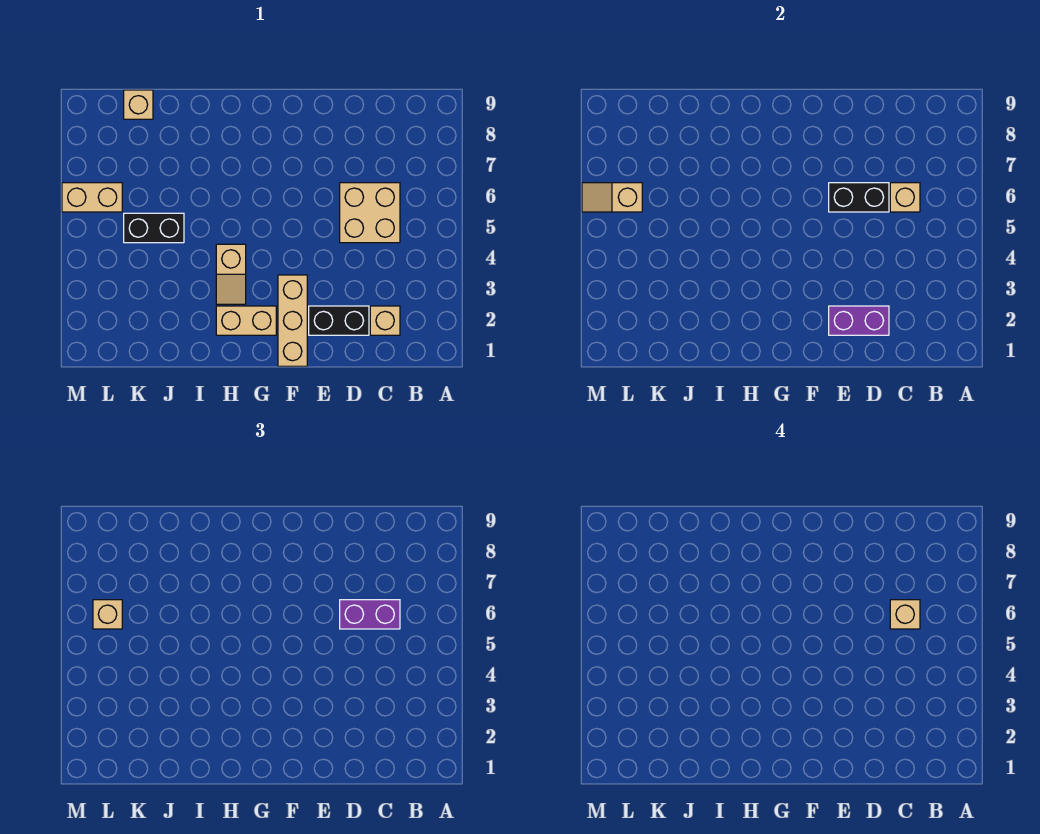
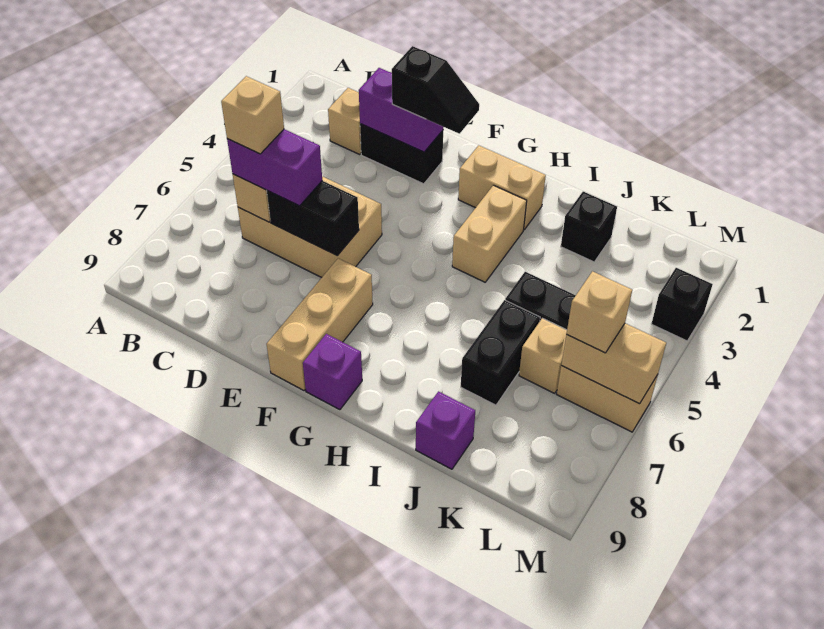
tan brick C5:D6 level 1 -> tan brick C5:E6 level 1
none -> black slope E2:F2 level 3 top E
tan brick F1:F3 level 1 -> tan brick F7:F9 level 1
none -> purple brick G9 level 1
tan slope H3:H4 level 1 top 4 -> tan brick H3:H4 level 1
none -> black brick J2 level 1
none -> black brick J6:J7 level 1
none -> purple brick J9 level 1
tan brick K9 level 1 -> tan brick K6 level 1
tan slope L6:M6 level 2 top L -> tan brick L6:M6 level 2
none -> black brick M3 level 1

